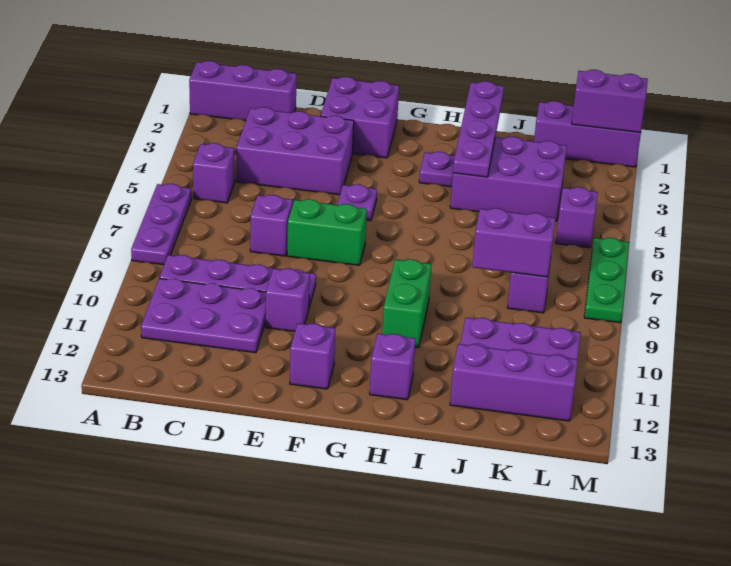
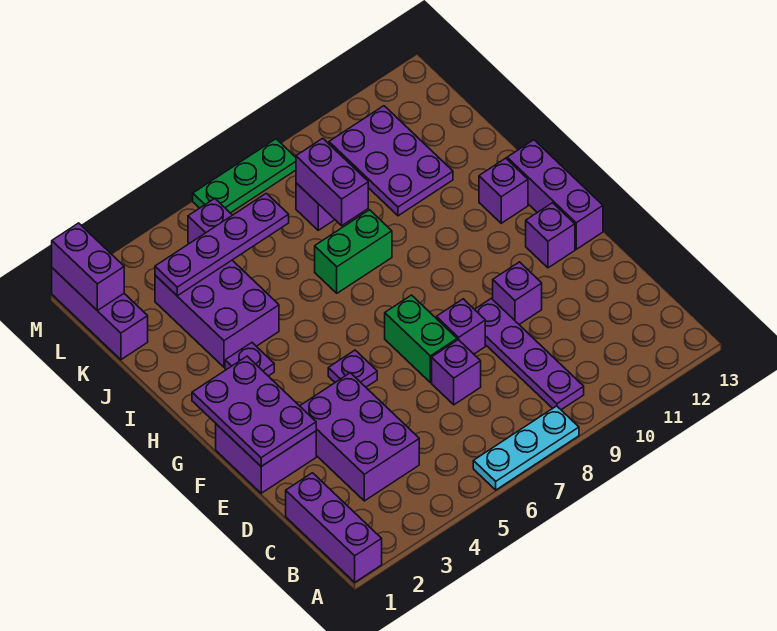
purple plate A6:A8 level 1 -> cyan plate A6:A8 level 1
purple brick B5 level 1 -> purple brick E8 level 1
purple plate B10:D11 level 1 -> purple plate E1:G2 level 2
green brick H9:H10 level 1 -> green brick I7:I8 level 1
purple plate I1:I4 level 2 -> purple plate K3:K6 level 2
purple brick J12:L12 level 1 -> purple brick F13:H13 level 1

